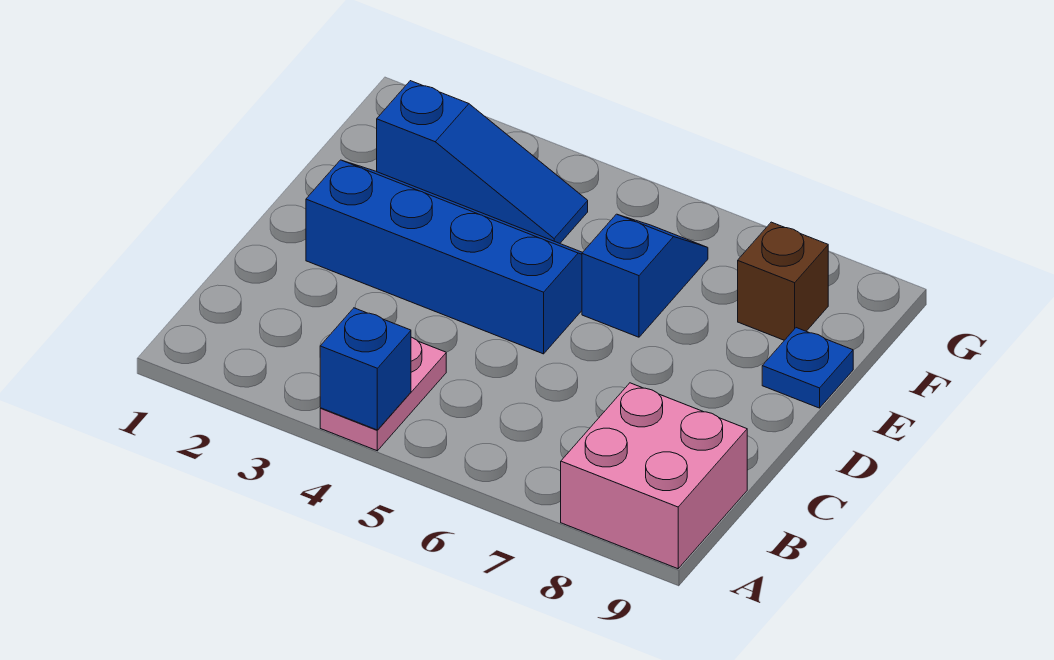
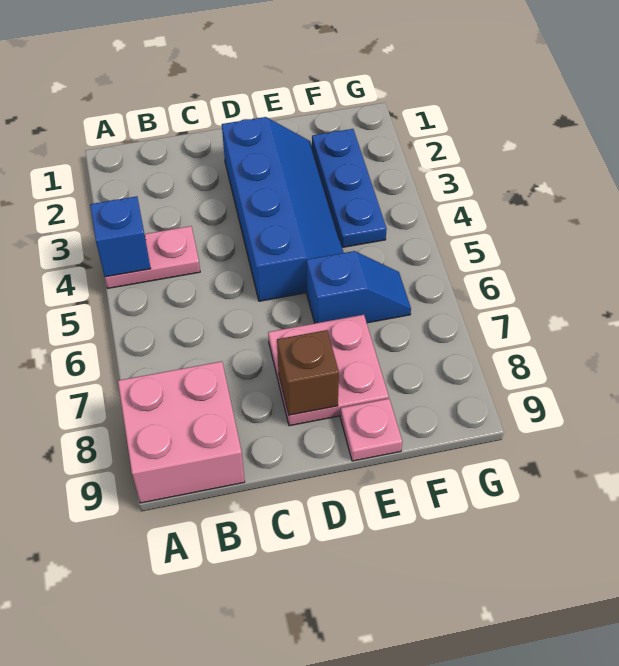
none -> pink plate D7:E8 level 1
blue plate E9 level 1 -> pink plate E9 level 1
blue slope F2:F4 level 1 top 2 -> blue plate F2:F4 level 1
brown brick F8 level 1 -> brown brick D8 level 2

